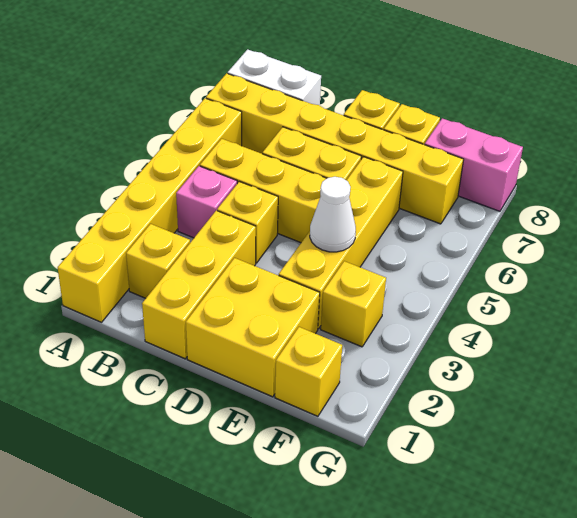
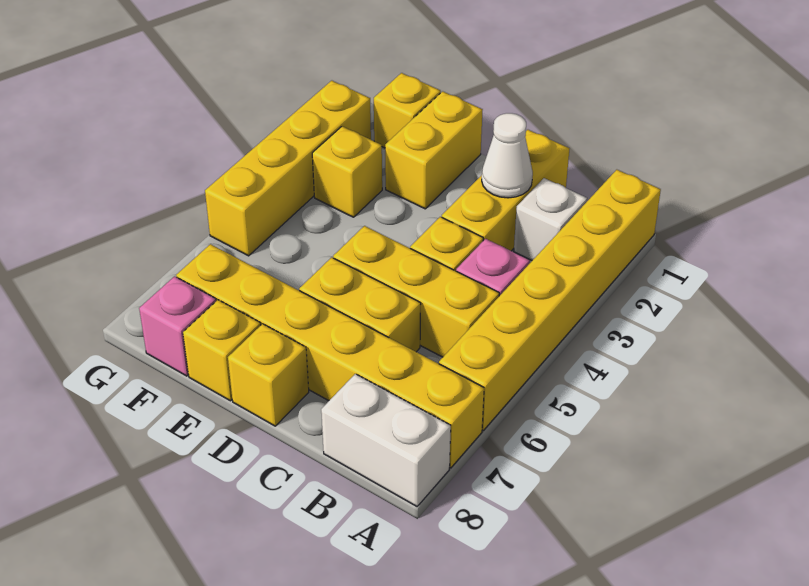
yellow brick B2 level 1 -> white brick B2 level 1
yellow brick D1:E2 level 1 -> yellow brick E1:E2 level 1
yellow brick E3:E6 level 1 -> yellow brick G2:G5 level 1
white cone E4 level 2 -> white cone C2 level 2
pink brick F8:G8 level 1 -> pink brick F8 level 1

